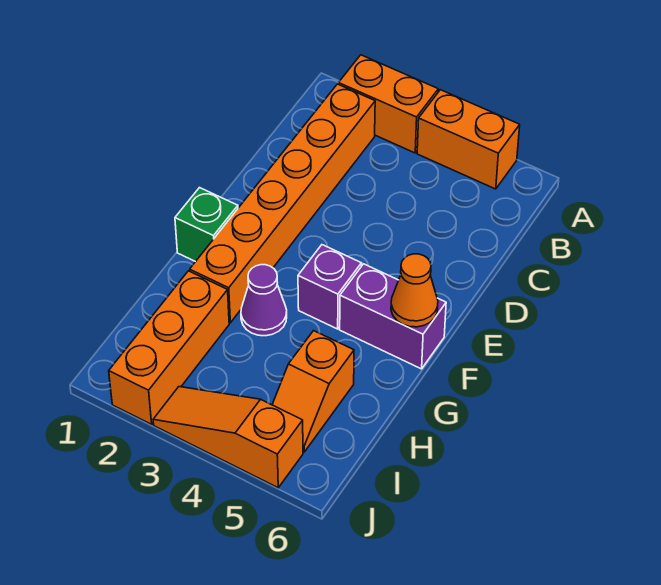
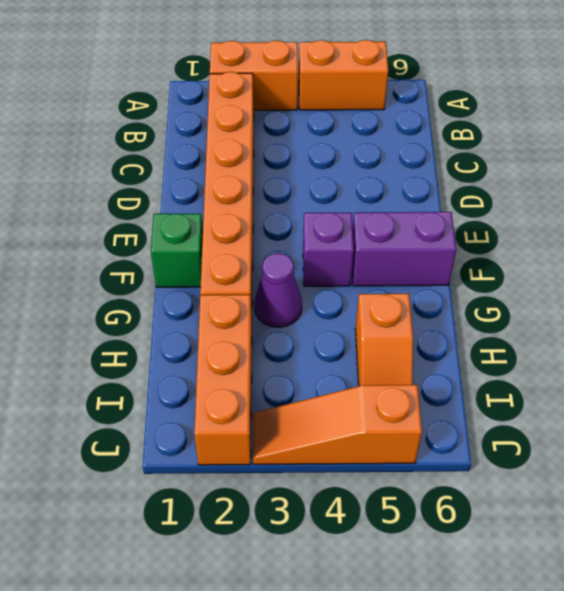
orange cone F6 level 2 -> none

